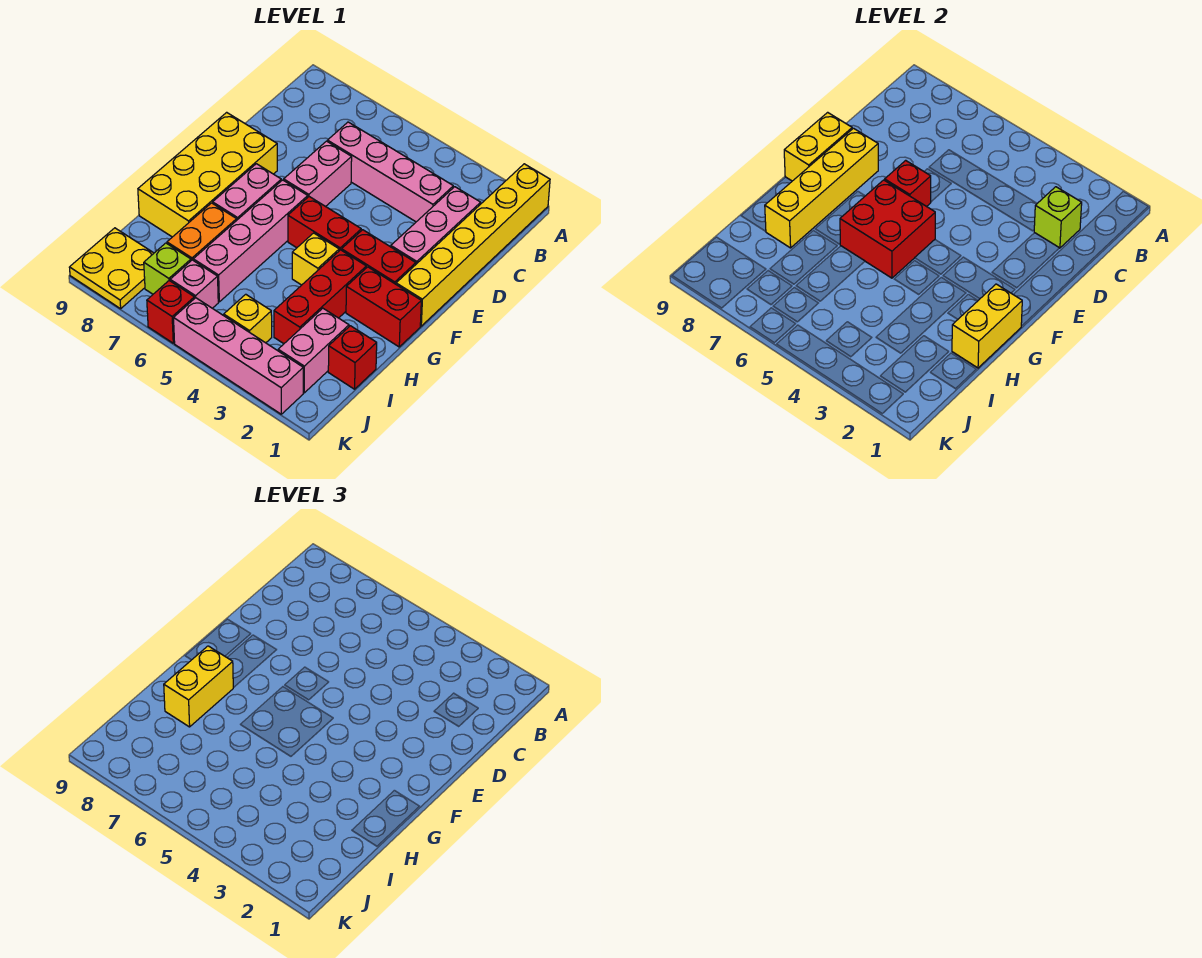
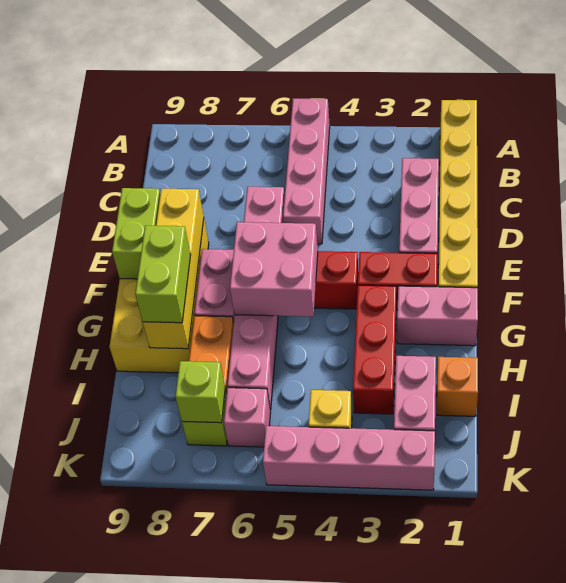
lime brick C2 level 2 -> lime brick J7 level 2
pink brick C3:C6 level 1 -> pink brick A5:D5 level 1
red brick E6 level 2 -> none
yellow brick E9:F9 level 2 -> lime brick E9:F9 level 2
red brick F5:G6 level 2 -> pink brick F5:G6 level 2
red brick G1:G2 level 1 -> pink brick G1:G2 level 1
yellow brick G1:H1 level 2 -> none
yellow brick G4 level 1 -> none
yellow brick G8:H8 level 3 -> lime brick G8:H8 level 3
red brick I1 level 1 -> orange brick I1 level 1
yellow plate J8:K9 level 1 -> none
red brick K6 level 1 -> none

